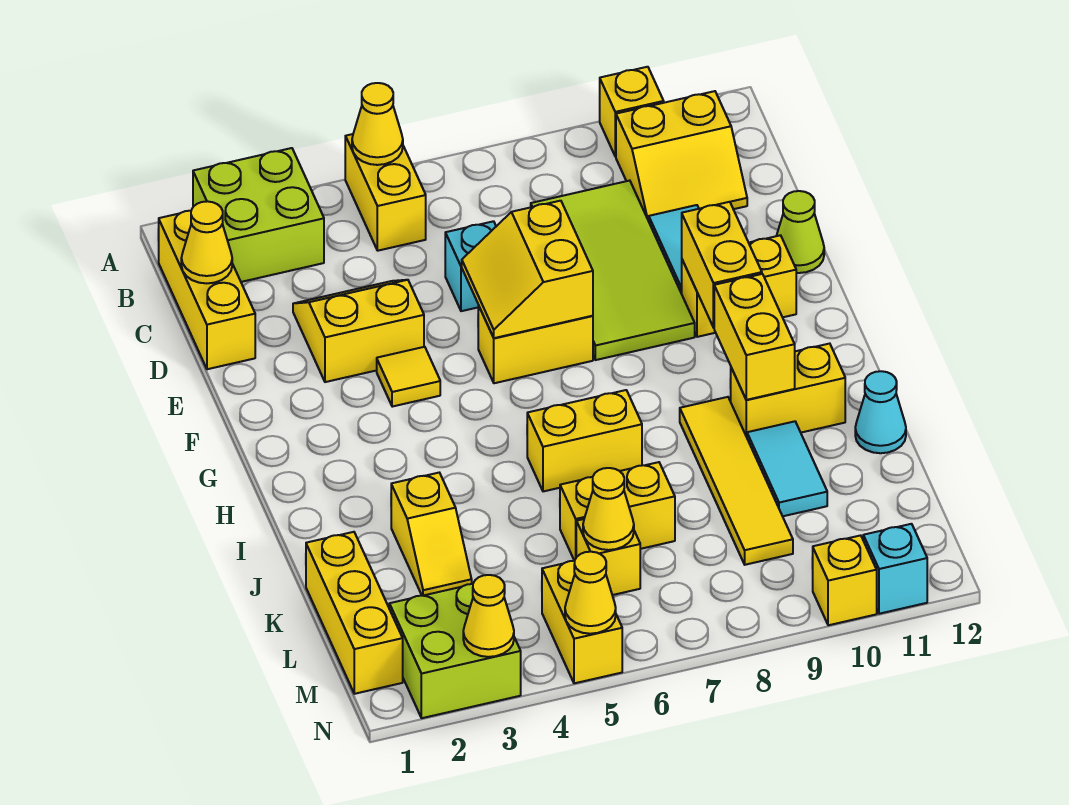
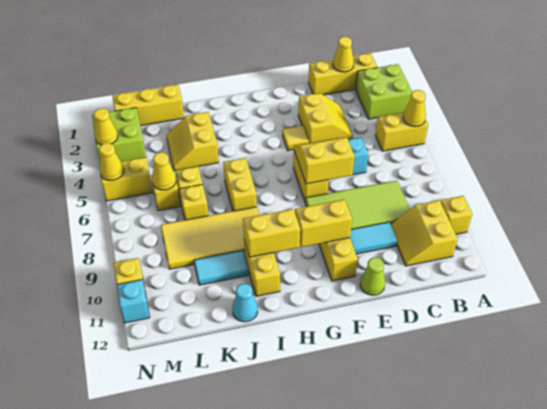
yellow tile I9:L9 level 1 -> yellow tile I8:L9 level 1
yellow slope J3:K3 level 1 top J -> yellow slope J3:K4 level 1 top J

